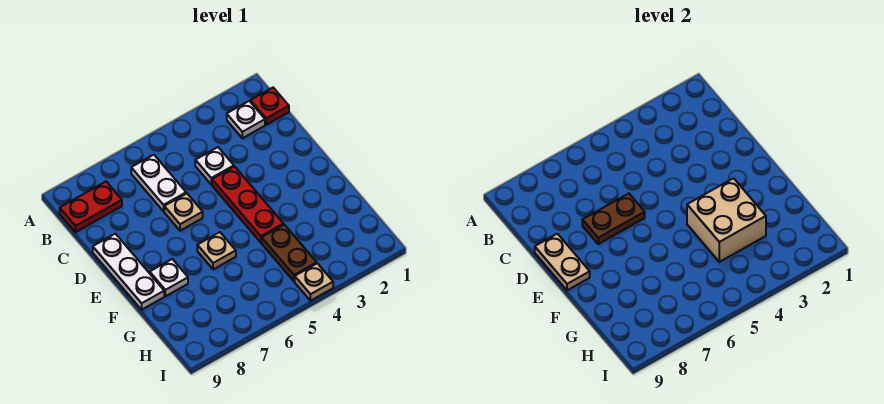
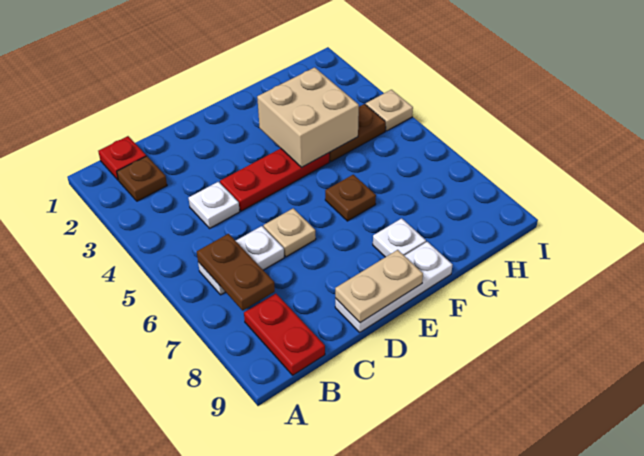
white plate B2 level 1 -> brown plate B2 level 1
brown plate D6:D7 level 2 -> brown plate B6:B7 level 2
tan plate F6 level 1 -> brown plate F6 level 1

